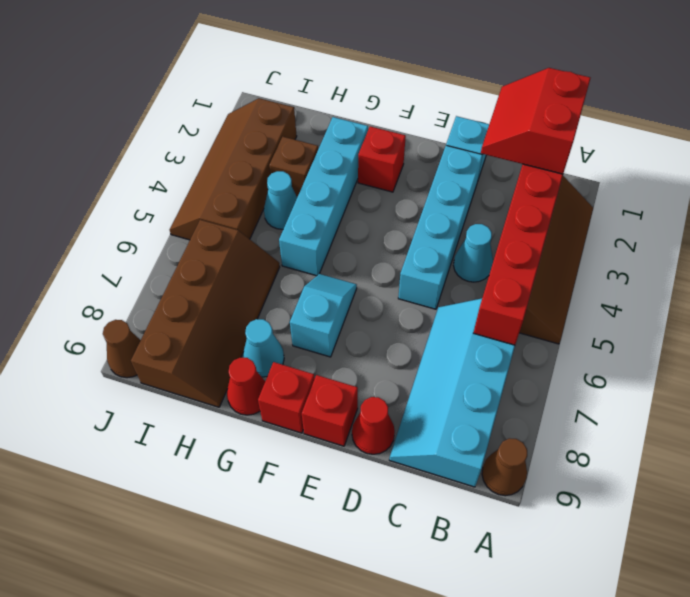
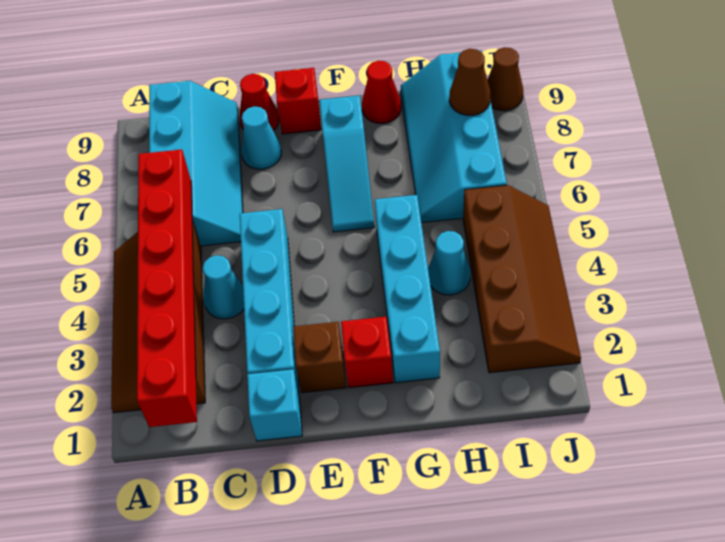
brown cone A9 level 1 -> brown cone I8 level 2
red slope B1:C2 level 3 top B -> none
cyan slope F6:F7 level 1 top 7 -> cyan slope F6:F8 level 1 top 8
red brick F9 level 1 -> none
cyan cone G8 level 1 -> cyan cone D8 level 1
brown brick H3 level 1 -> brown brick E2 level 1
brown slope H6:I9 level 1 top I -> cyan slope H6:I9 level 1 top I

